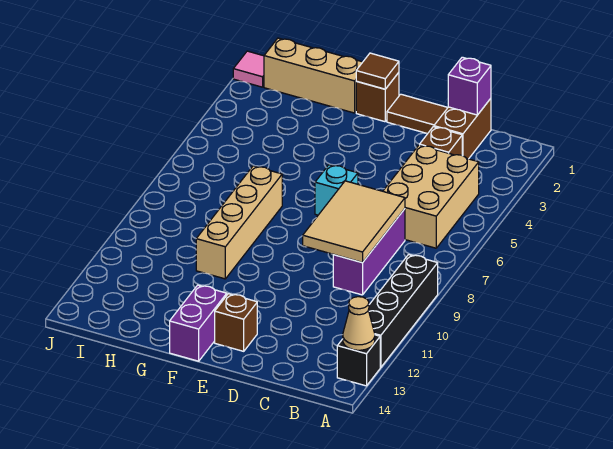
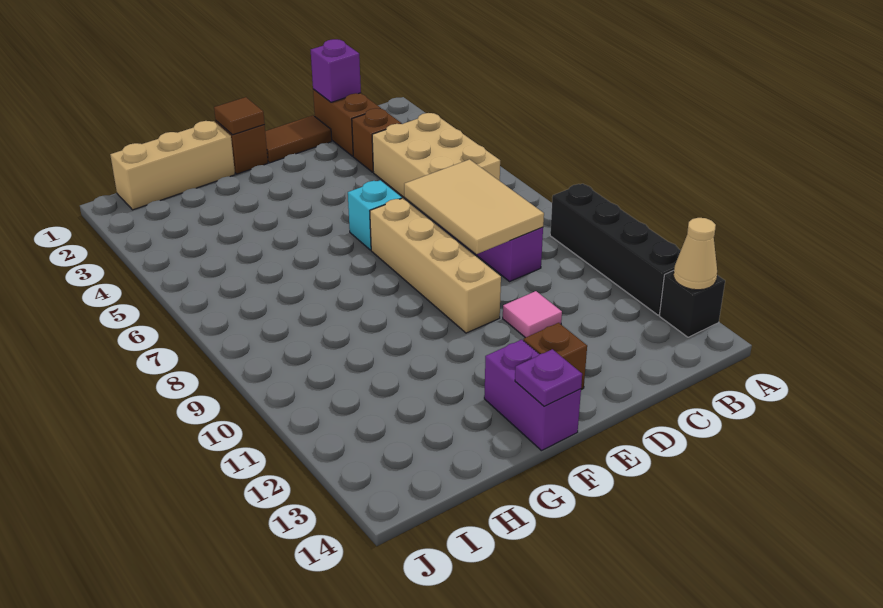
none -> purple plate F14 level 2
tan brick G7:G10 level 1 -> tan brick E7:E10 level 1
pink tile J1 level 1 -> pink tile D11 level 1

